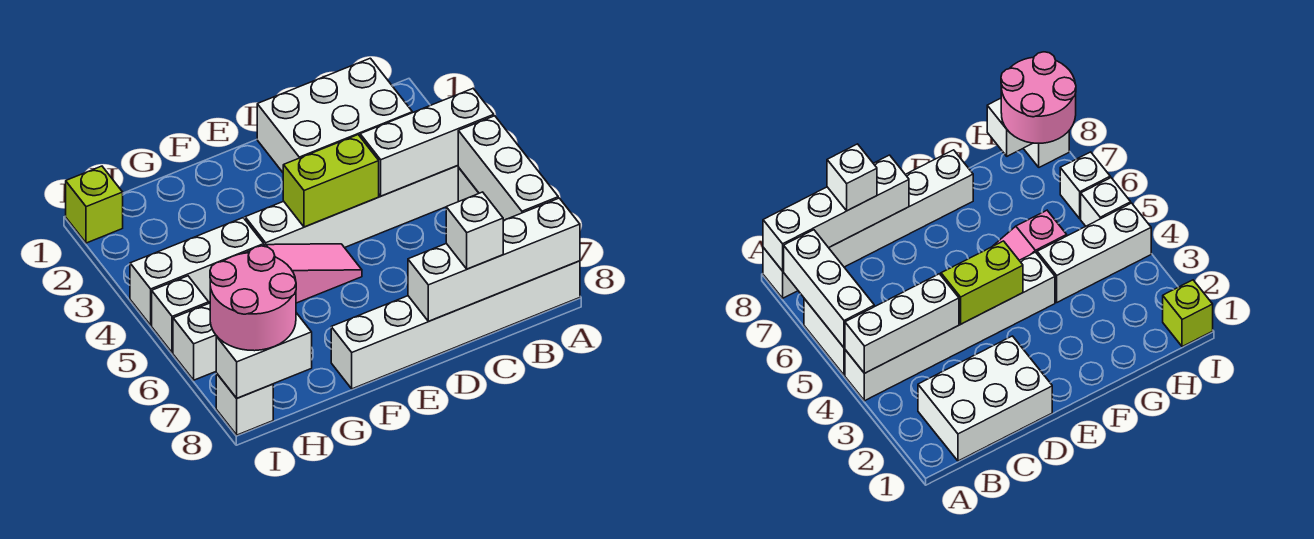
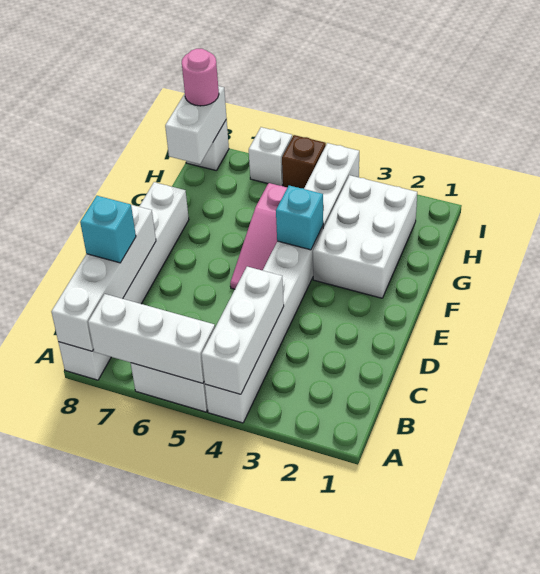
white brick B1:D2 level 1 -> white brick F2:H3 level 1
white brick C8 level 3 -> cyan brick C8 level 3
lime brick D4:E4 level 2 -> none
none -> cyan brick F4 level 2
pink round brick H7:I8 level 3 -> pink round brick I8 level 3
lime brick I1 level 1 -> none
white brick I5 level 1 -> brown brick I5 level 1

